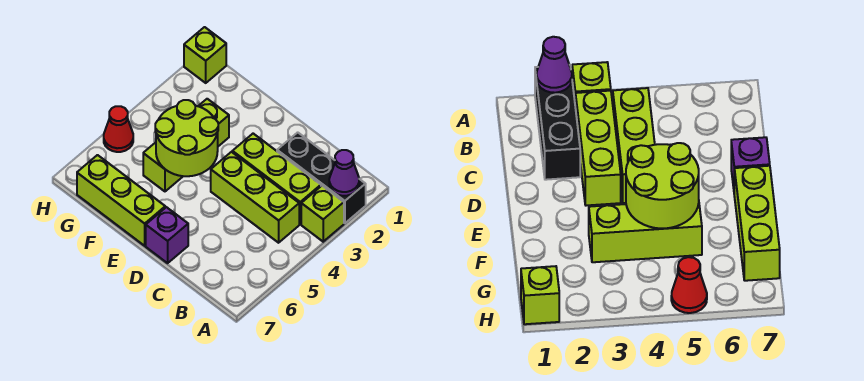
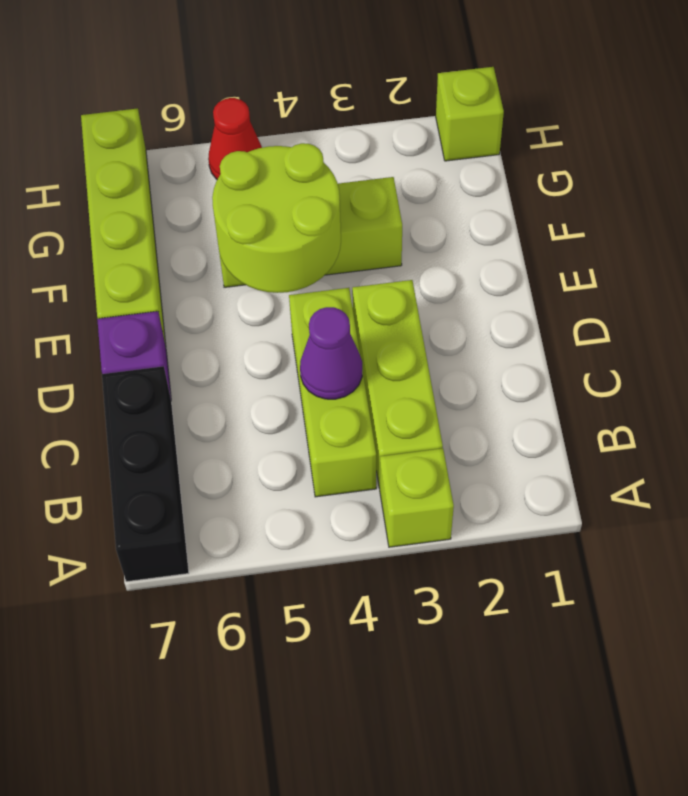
black brick A2:C2 level 1 -> black brick A7:C7 level 1
purple cone A2 level 2 -> purple cone C4 level 2
lime brick E7:G7 level 1 -> lime brick E7:H7 level 1

